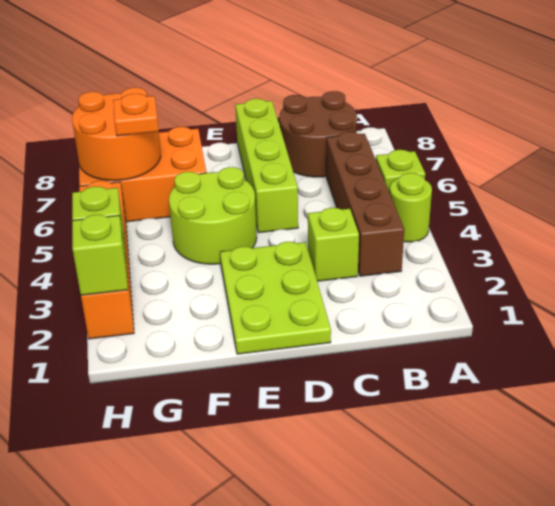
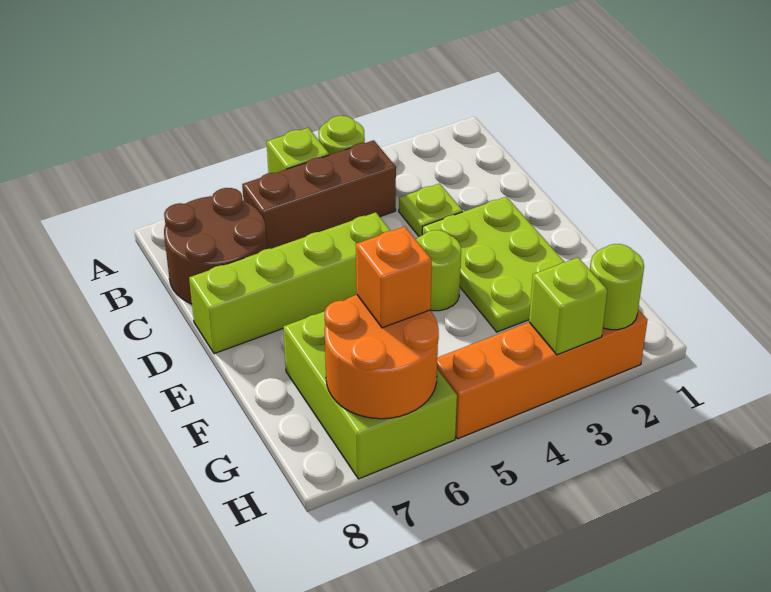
brown brick B3:B6 level 1 -> brown brick B4:B6 level 1
lime brick C3 level 1 -> lime plate C3 level 1
lime plate D1:E3 level 1 -> lime plate D2:F3 level 1
lime round brick E4:F5 level 1 -> lime round brick E4 level 1
orange brick F6:H7 level 1 -> lime brick F6:H7 level 1
orange plate G6 level 3 -> orange brick G6 level 3
lime brick H2 level 2 -> lime round brick H2 level 2

